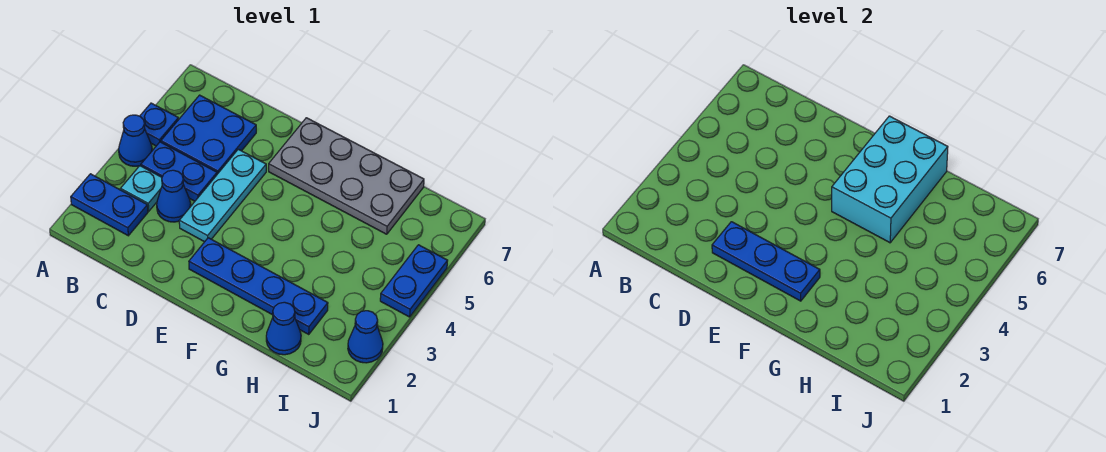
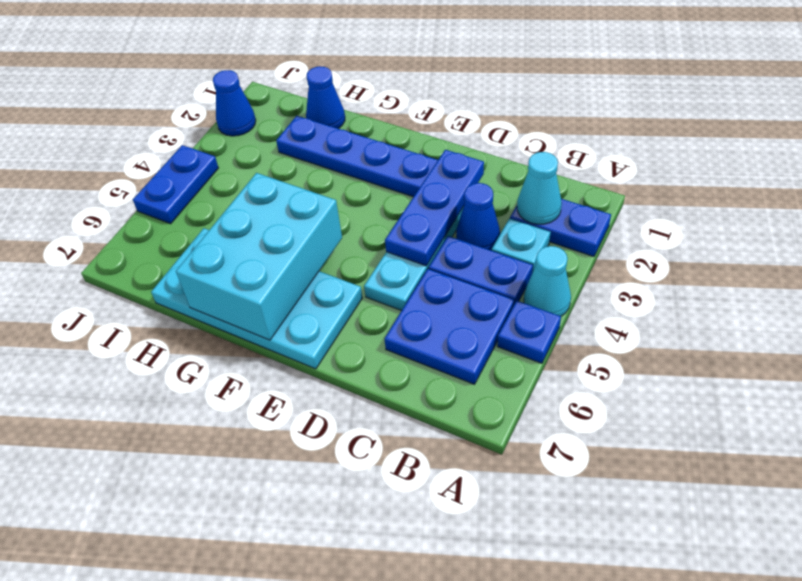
blue cone A4 level 1 -> cyan cone A4 level 1
none -> cyan cone B2 level 2
blue plate D2:F2 level 2 -> blue plate D2:D4 level 2
grey plate E6:H7 level 1 -> cyan plate E6:H7 level 1

